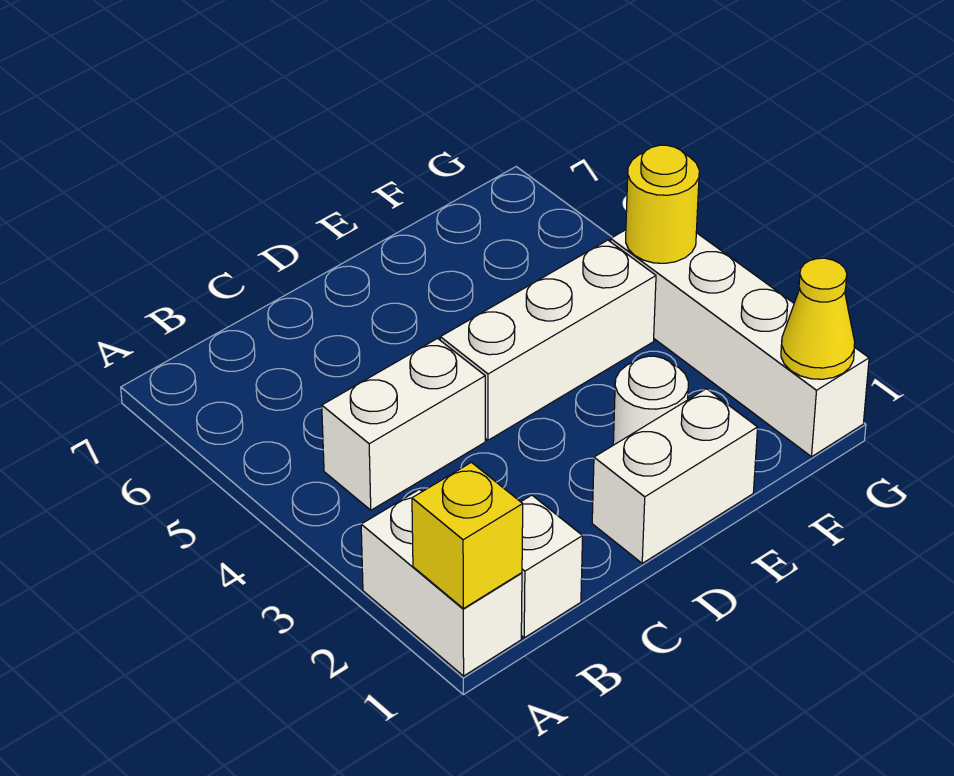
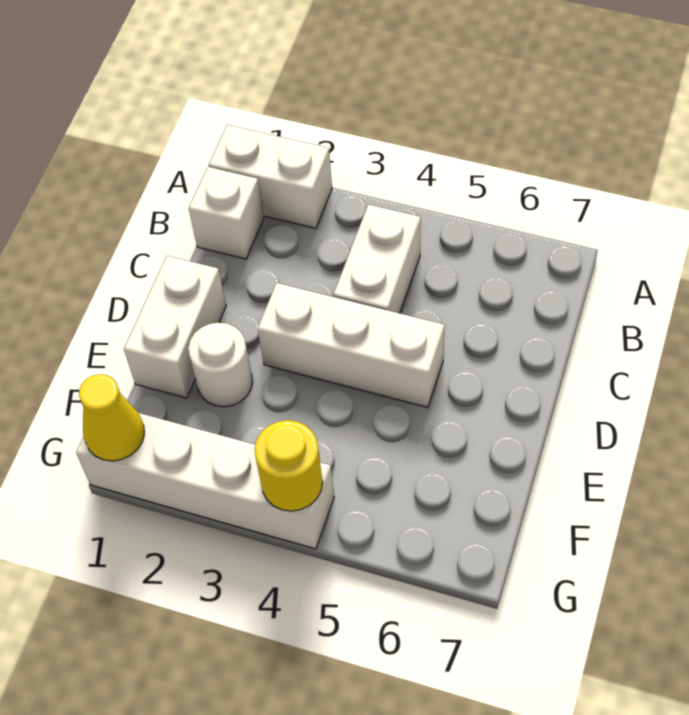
yellow brick A1 level 2 -> none
white brick D4:F4 level 1 -> white brick D3:D5 level 1

